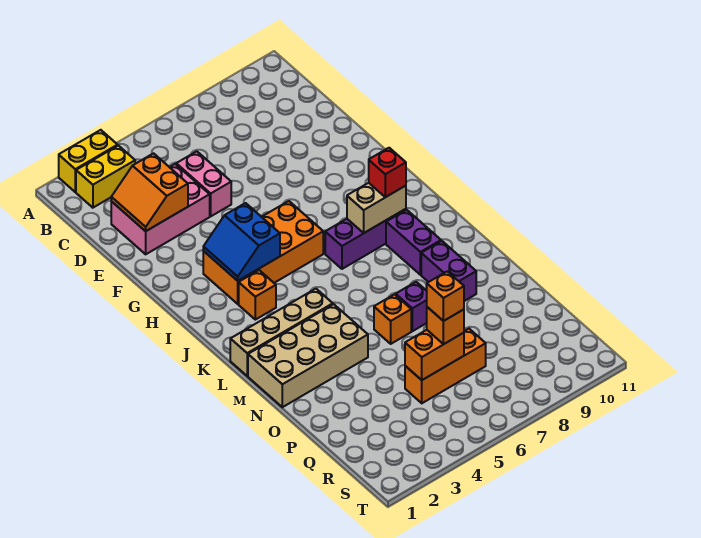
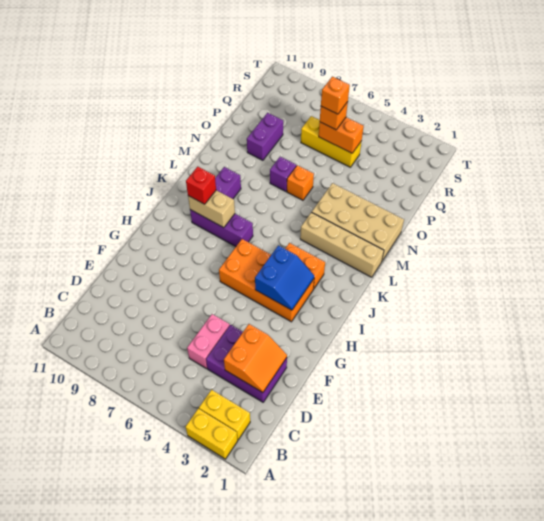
pink brick D2:E4 level 1 -> purple brick D2:E4 level 1
orange brick J3 level 1 -> orange brick J3:J4 level 1
purple brick M9:N9 level 1 -> purple brick O9:P9 level 1
orange brick Q5:Q7 level 1 -> yellow brick Q5:Q7 level 1

